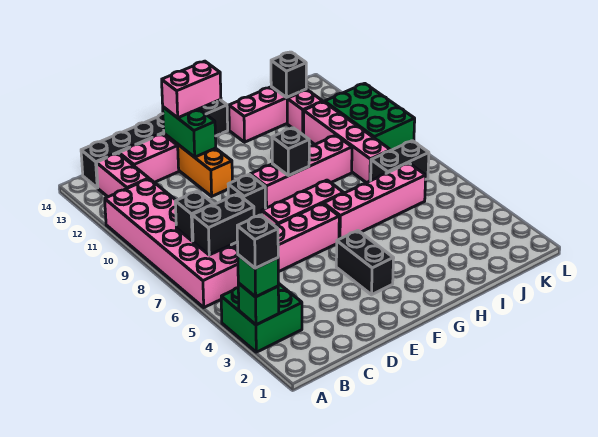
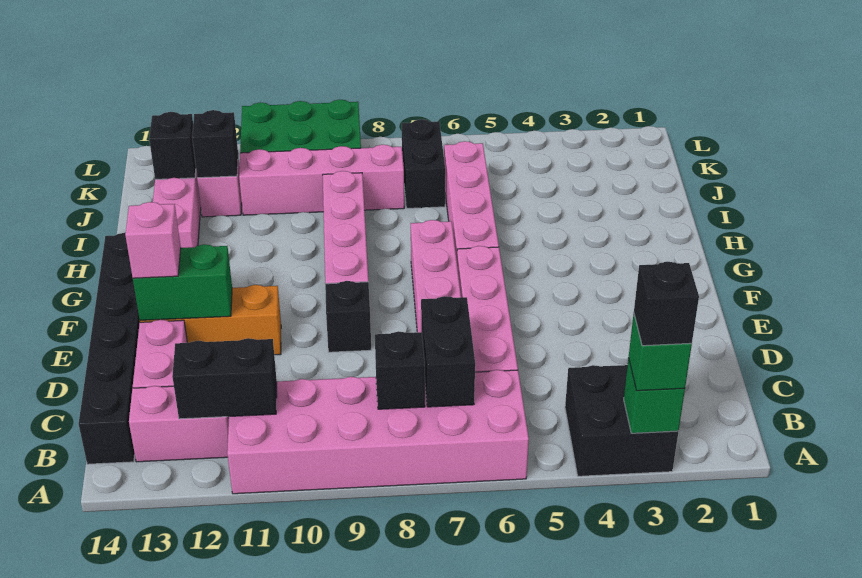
green brick A3:B4 level 1 -> black brick A3:B4 level 1
pink brick E13:F13 level 3 -> pink brick E13 level 3
black brick F3:F4 level 1 -> black brick B11:B12 level 2
black brick G9 level 2 -> black brick J12 level 2

